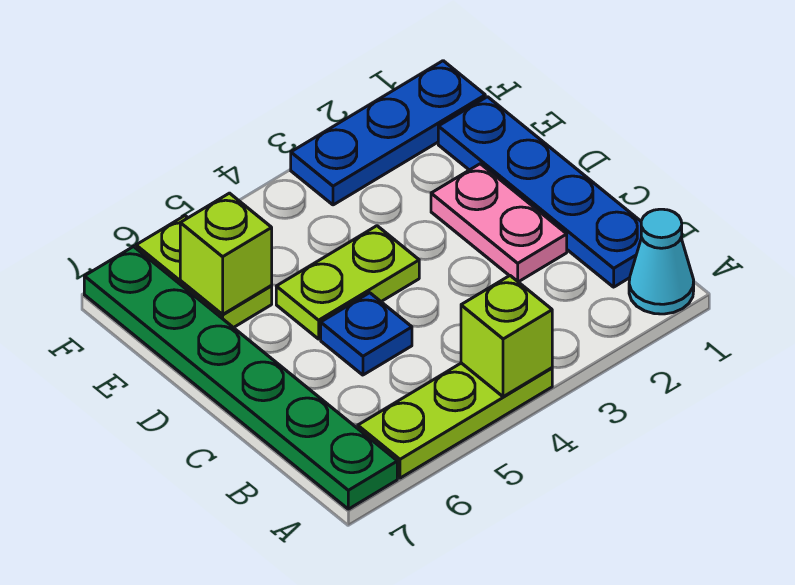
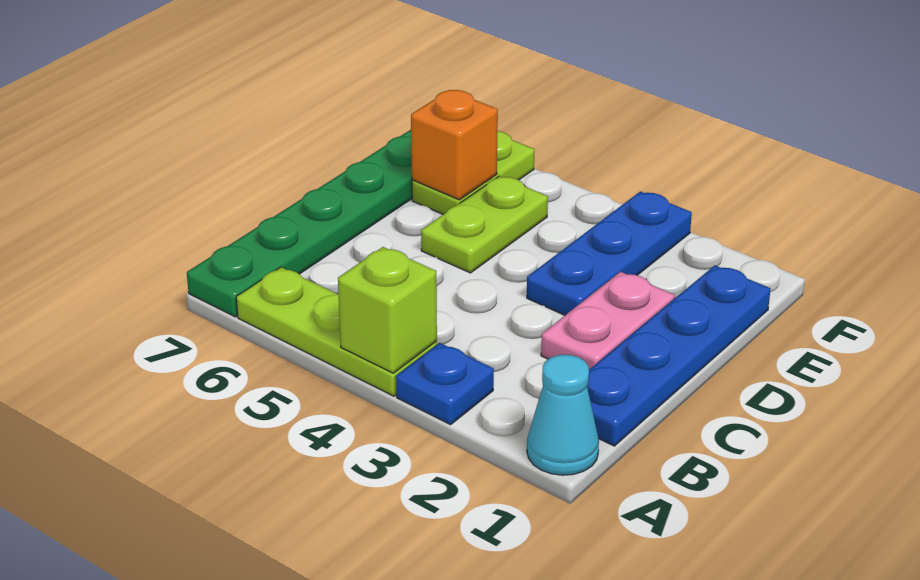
blue plate C5 level 1 -> blue plate A3 level 1
lime plate D4:D5 level 1 -> lime plate D5:E5 level 1
lime brick E6 level 2 -> orange brick E6 level 2
blue plate F1:F3 level 1 -> blue plate D3:F3 level 1

